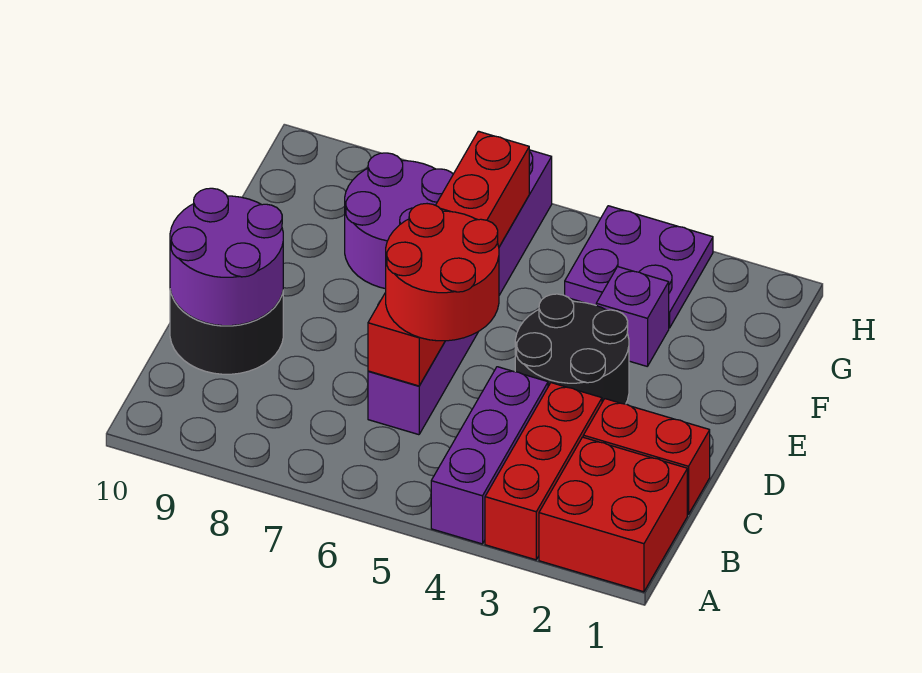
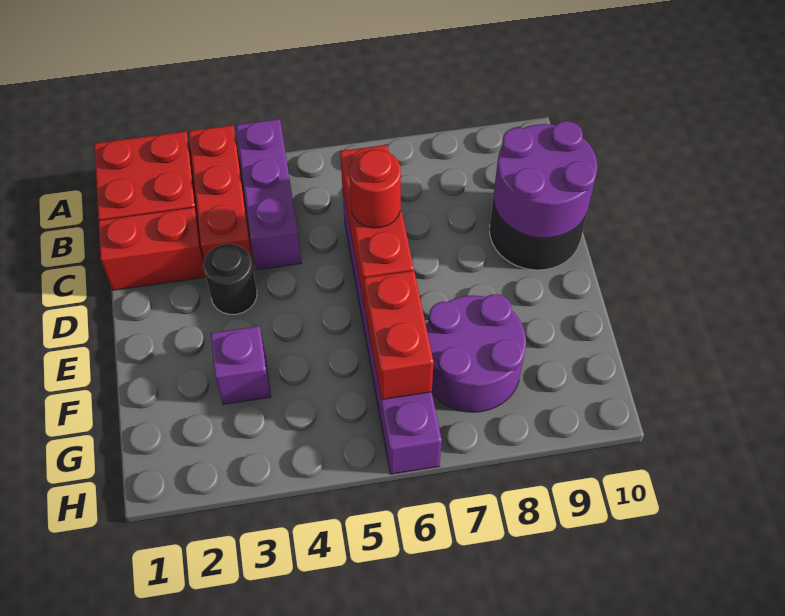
red round brick C5:D6 level 3 -> red round brick D6 level 3
black round brick D3:E4 level 1 -> black round brick D3 level 1
purple plate G3:H4 level 1 -> none

